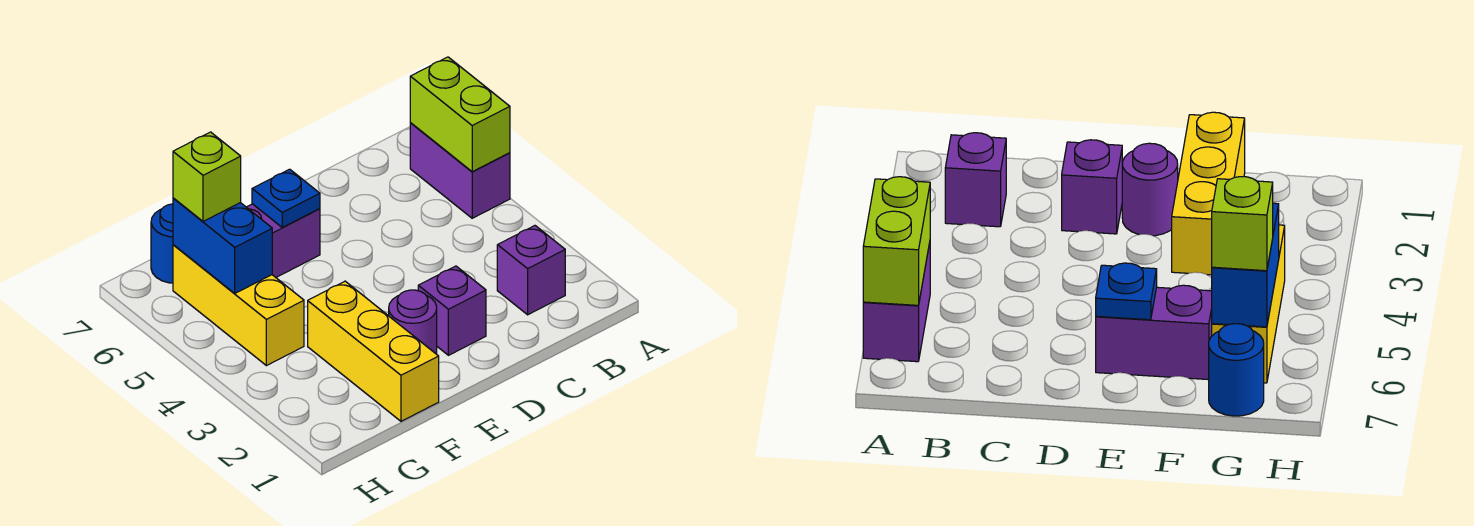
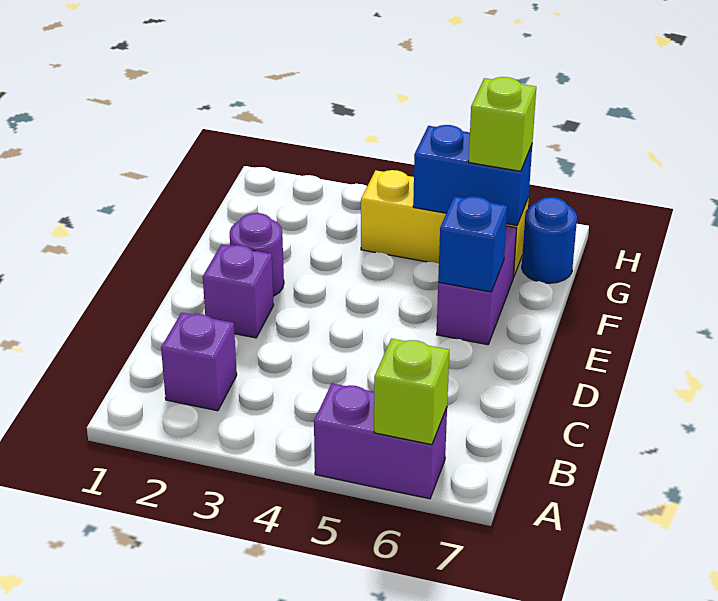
lime brick A5:A6 level 2 -> lime brick A6 level 2
blue plate E6 level 2 -> blue brick E6 level 2
yellow brick F1:F3 level 1 -> none

